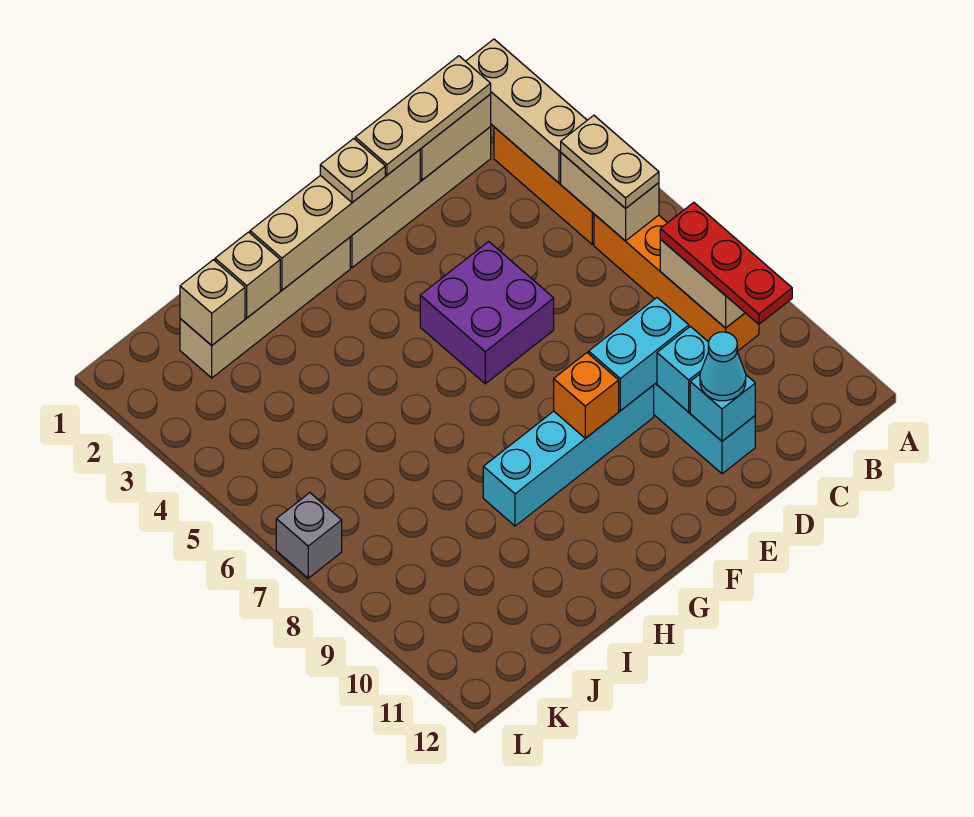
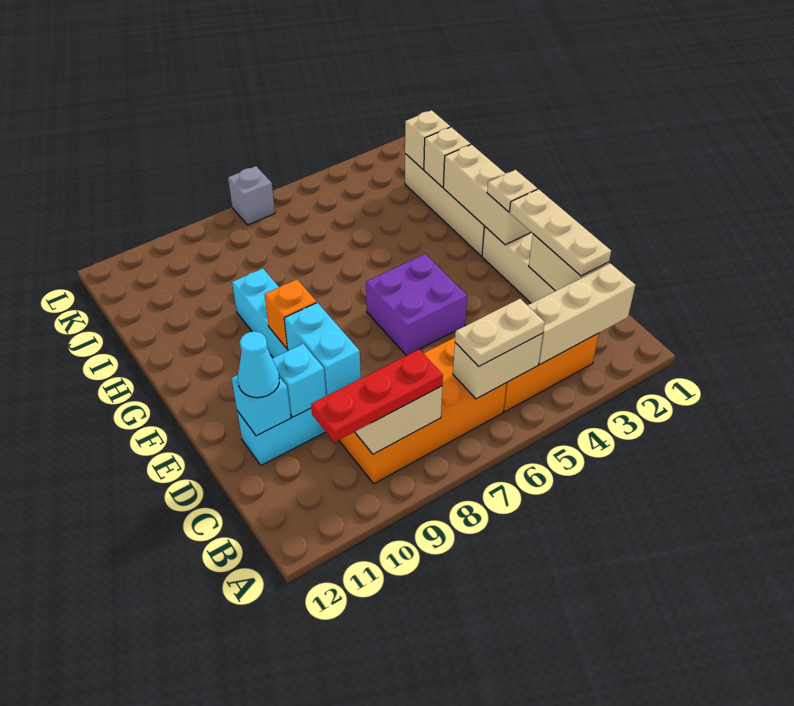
orange brick B6:B9 level 1 -> orange brick B6:C9 level 1
tan brick E2:H2 level 2 -> tan brick F2:H2 level 2

